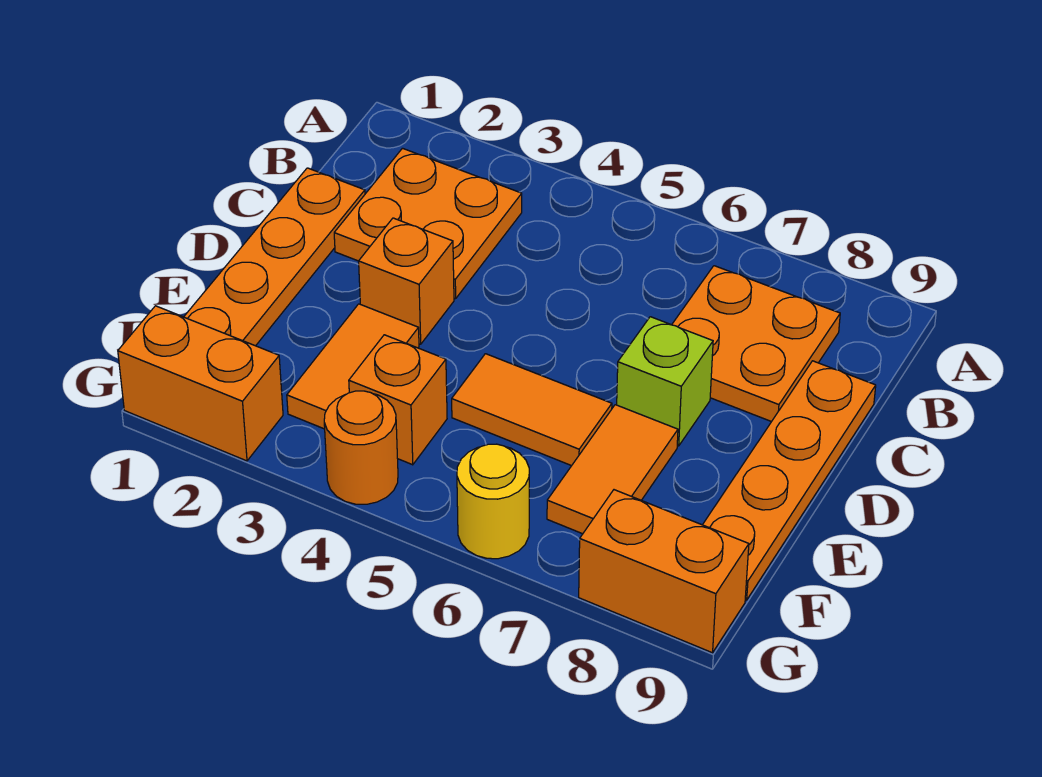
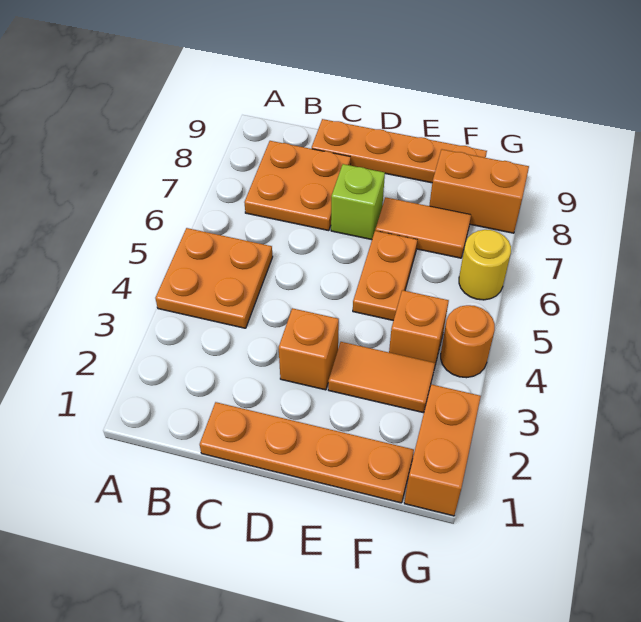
orange plate B2:C3 level 1 -> orange plate A4:B5 level 1
orange tile E5:E6 level 1 -> orange plate E5:E6 level 1
orange brick G8:G9 level 1 -> orange brick F8:G8 level 1

